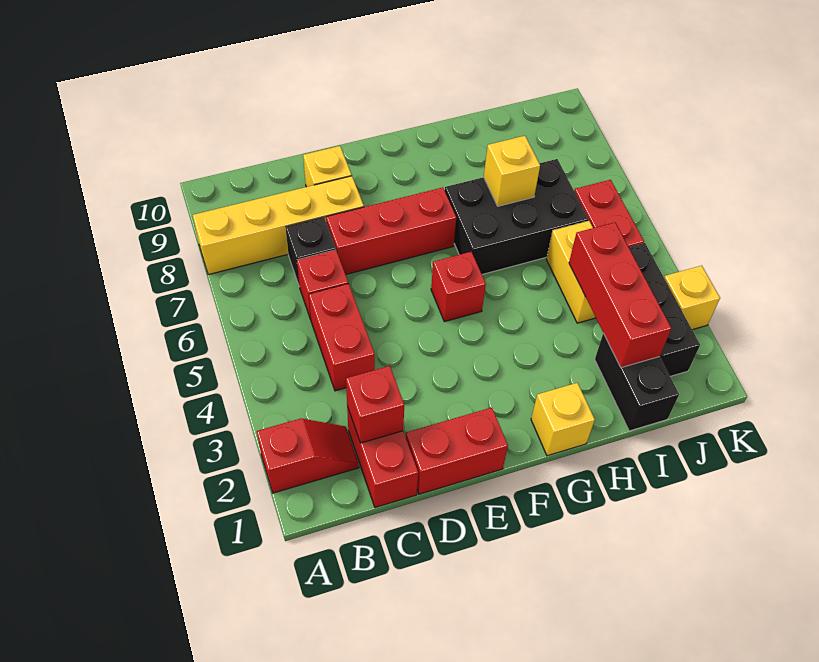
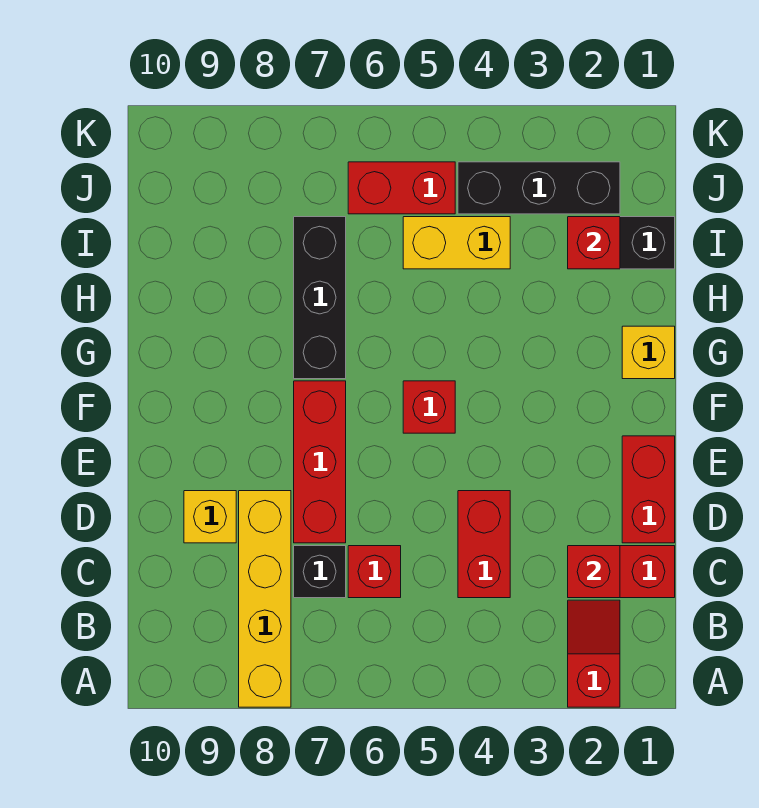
red brick C4:C5 level 1 -> red brick C4:D4 level 1
black brick G6:I7 level 1 -> black brick G7:I7 level 1
yellow brick H7 level 2 -> none
red brick I2:I4 level 2 -> red brick I2 level 2
yellow brick K3 level 1 -> none

